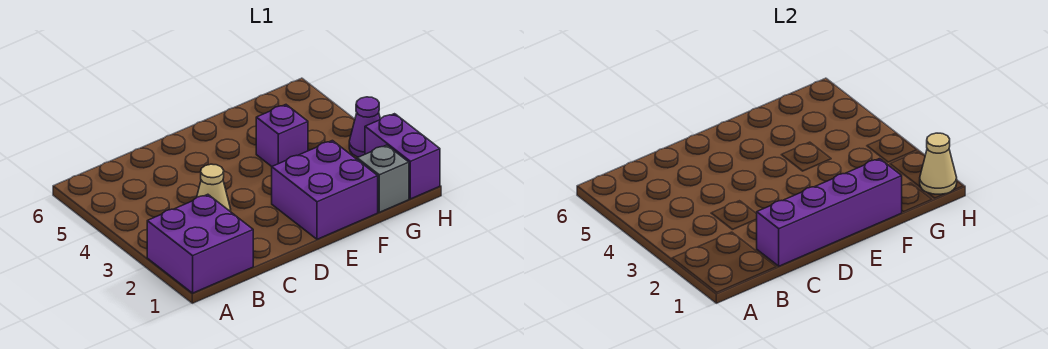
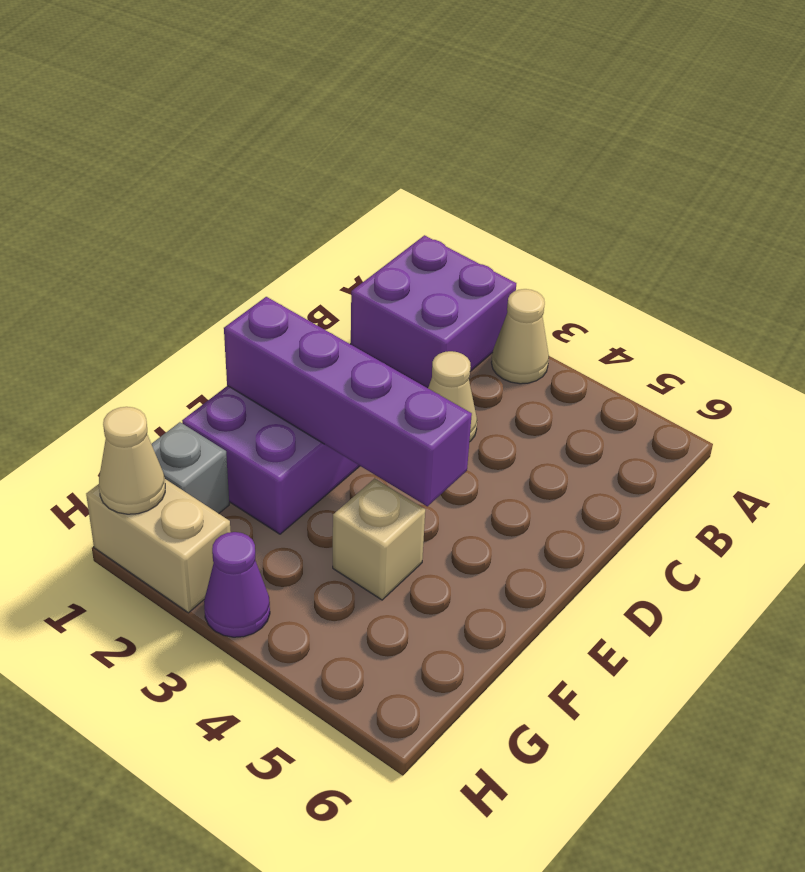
none -> tan cone A3 level 1
purple brick C1:F1 level 2 -> purple brick E1:E4 level 2
purple brick F4 level 1 -> tan brick F4 level 1
purple brick H1:H2 level 1 -> tan brick H1:H2 level 1

